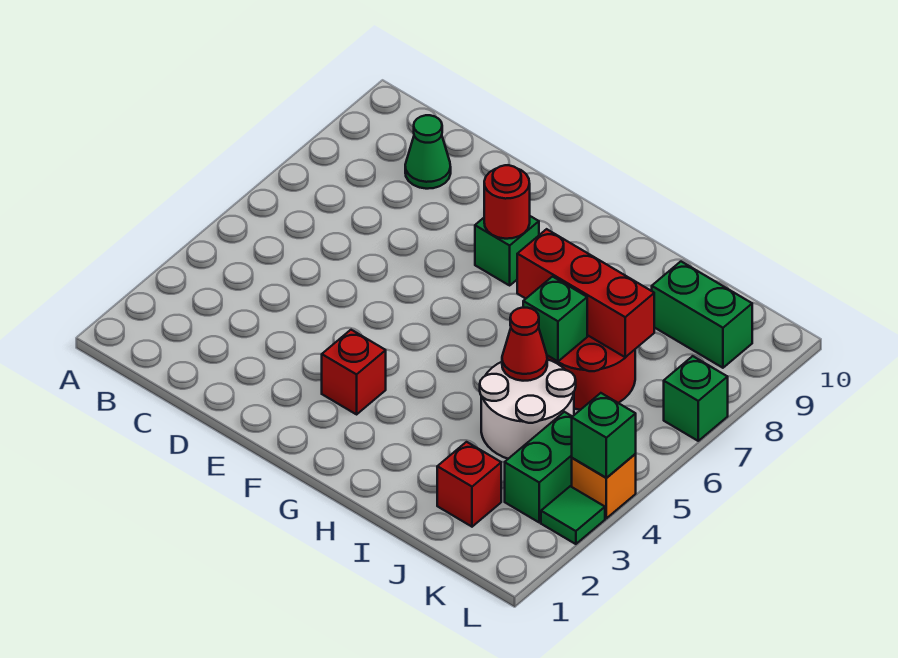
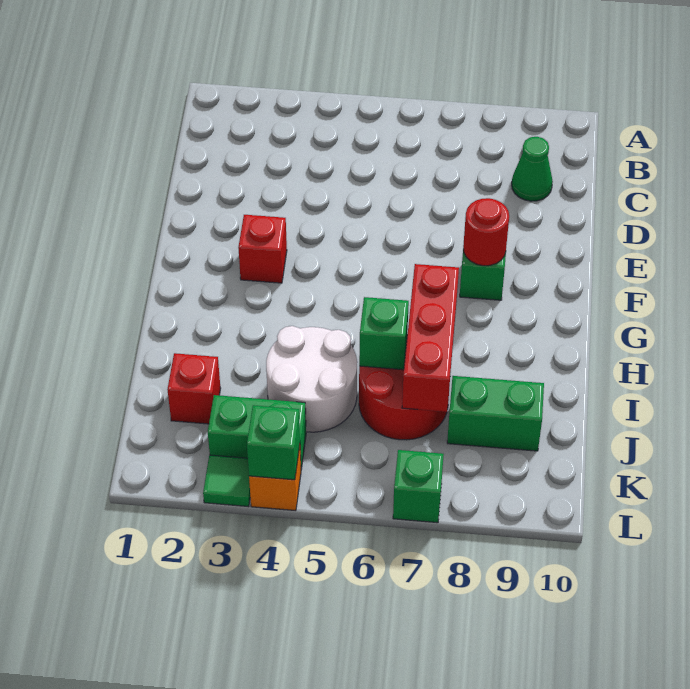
red cone I5 level 2 -> none
green brick J9:K9 level 1 -> green brick J8:J9 level 1

